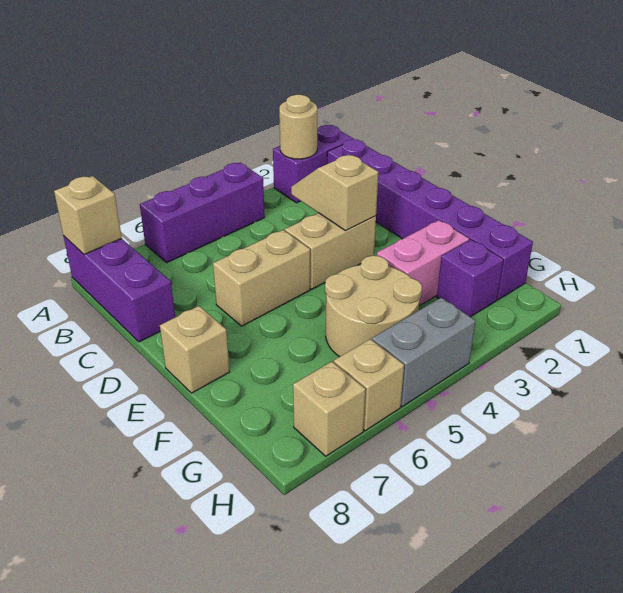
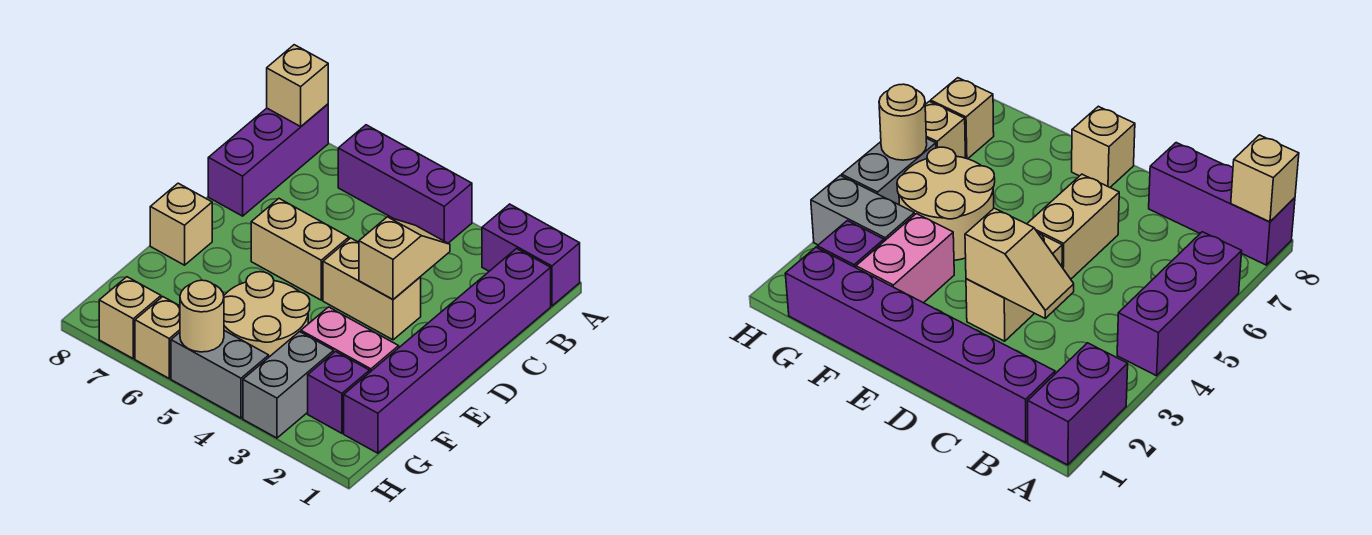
tan round brick A2 level 2 -> tan round brick H5 level 2
none -> grey brick G3:H3 level 1

